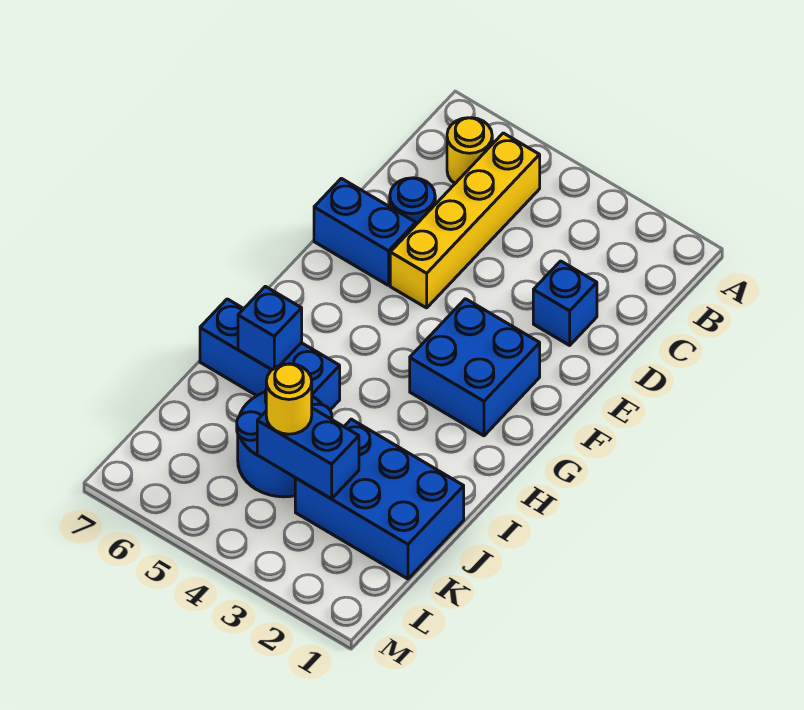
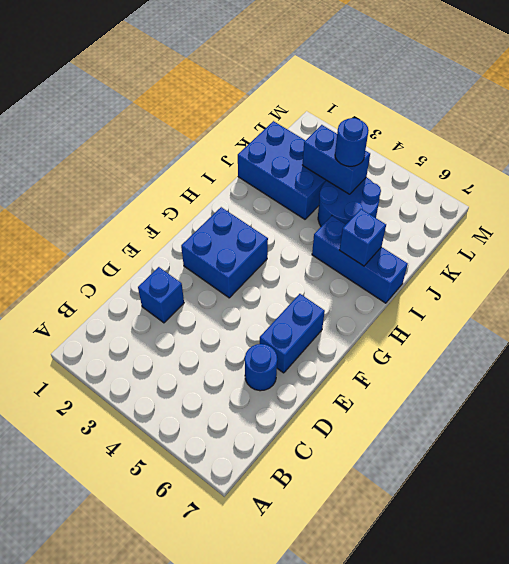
yellow brick B5:E5 level 1 -> none
yellow round brick B6 level 1 -> none
blue brick E6:E7 level 1 -> blue brick E6:F6 level 1
yellow round brick K4 level 3 -> blue round brick K4 level 3

